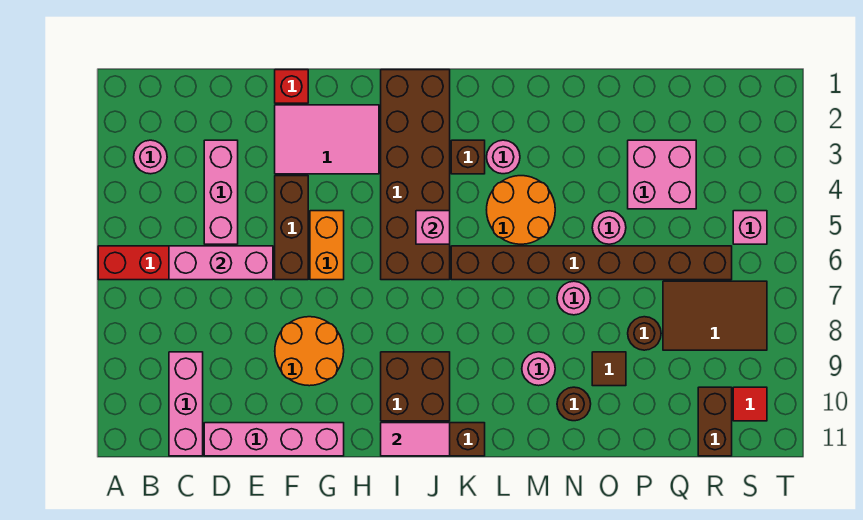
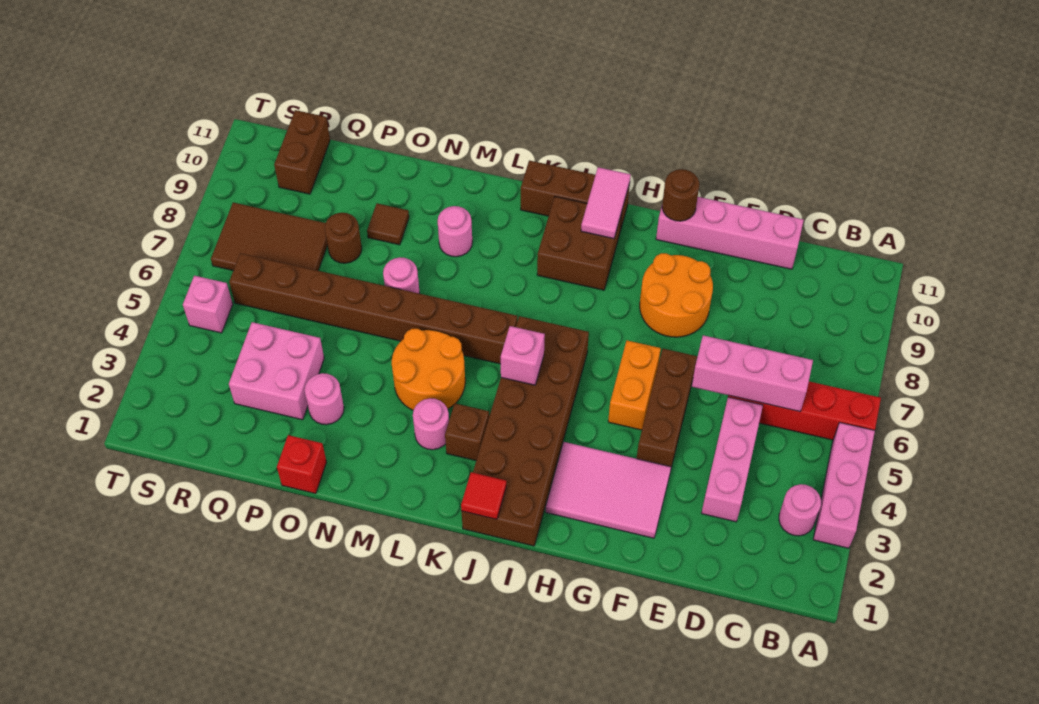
pink brick C9:C11 level 1 -> pink brick A3:A5 level 1
red brick F1 level 1 -> red brick O1 level 1
pink tile I11:J11 level 2 -> pink tile I10:I11 level 2
brown round brick N10 level 1 -> brown round brick G11 level 2
pink round brick O5 level 1 -> pink round brick O3 level 1
red tile S10 level 1 -> red tile J1 level 2

